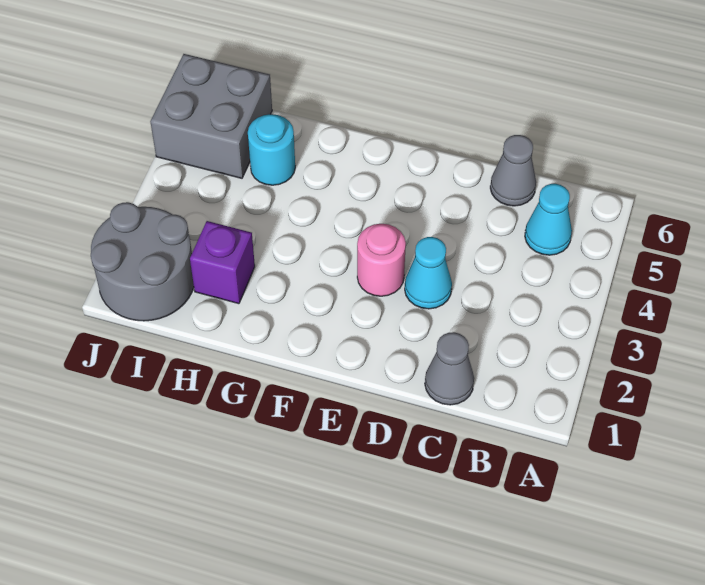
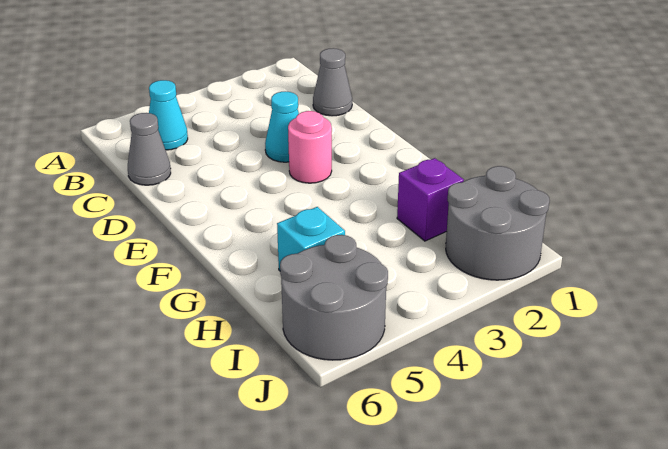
cyan round brick H5 level 1 -> cyan brick H5 level 1
grey brick I5:J6 level 1 -> grey round brick I5:J6 level 1

